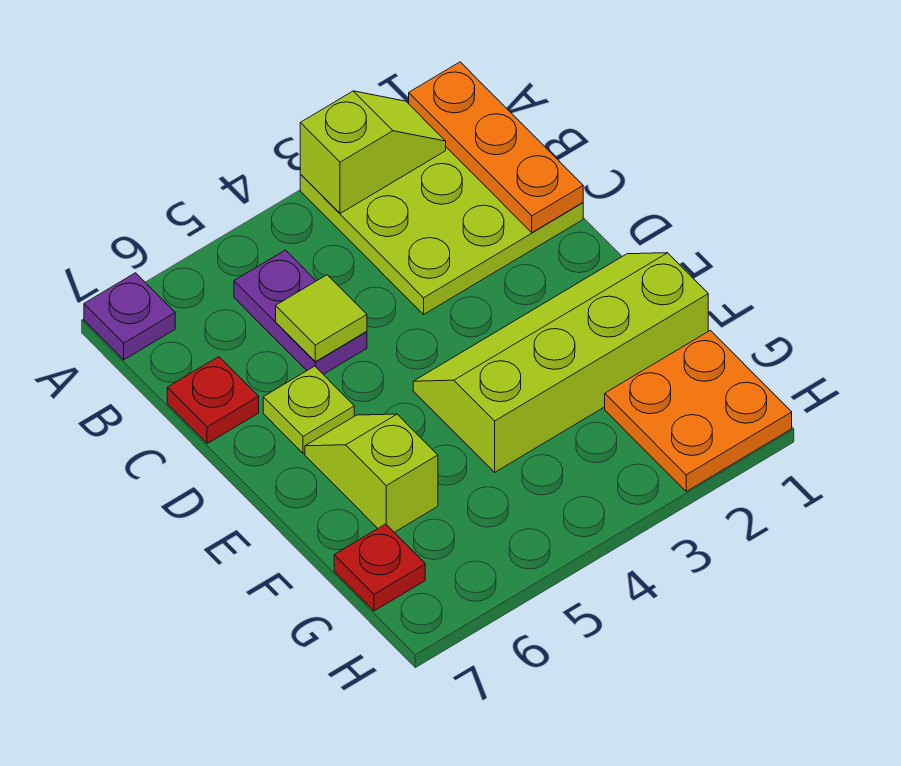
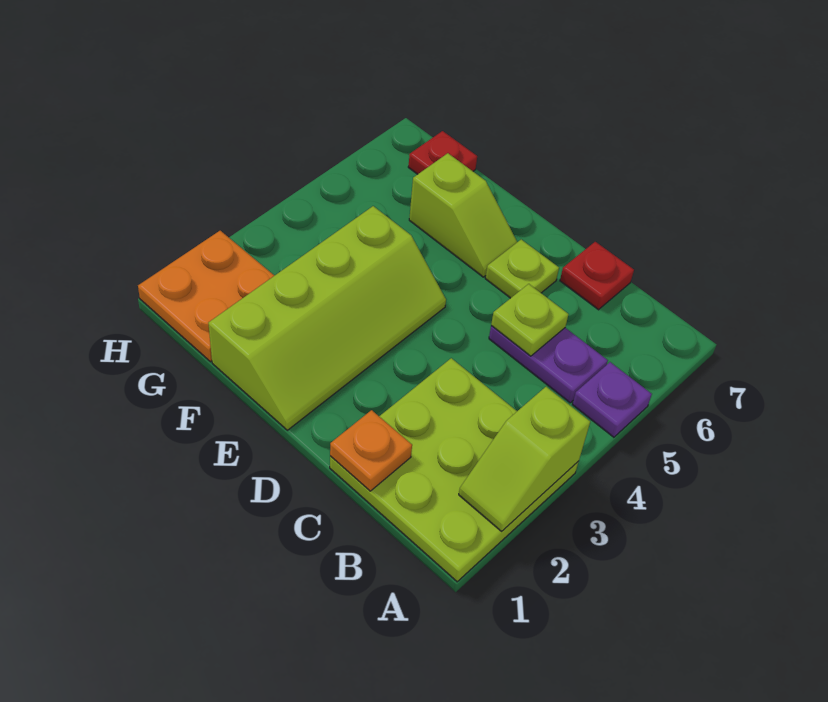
orange plate A1:C1 level 2 -> orange plate C1 level 2
purple plate A7 level 1 -> purple plate A5 level 1
lime tile C5 level 2 -> lime plate C5 level 2

